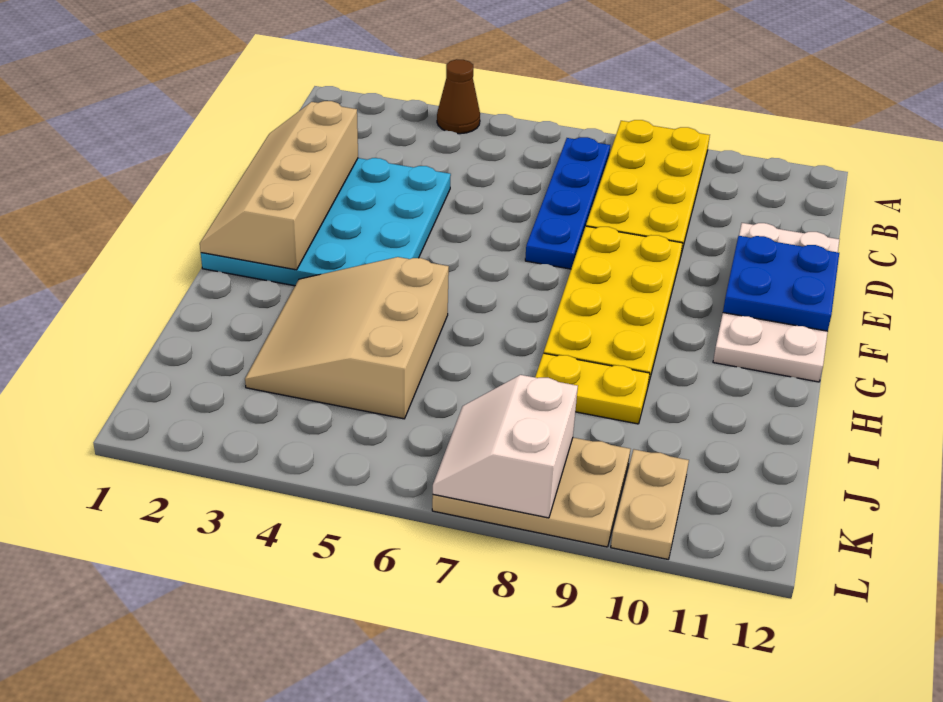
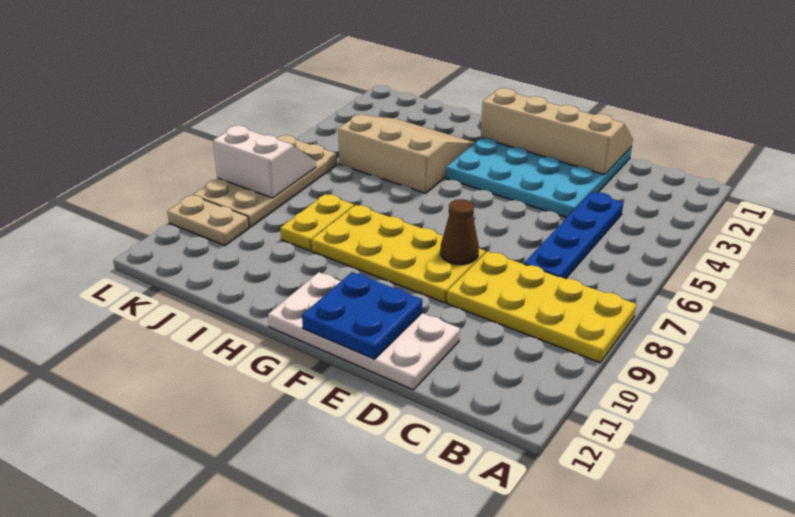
brown cone A4 level 1 -> brown cone E8 level 2
blue plate B7:E7 level 1 -> blue plate C4:C7 level 1
tan plate K7:L9 level 1 -> tan plate K6:L9 level 1

